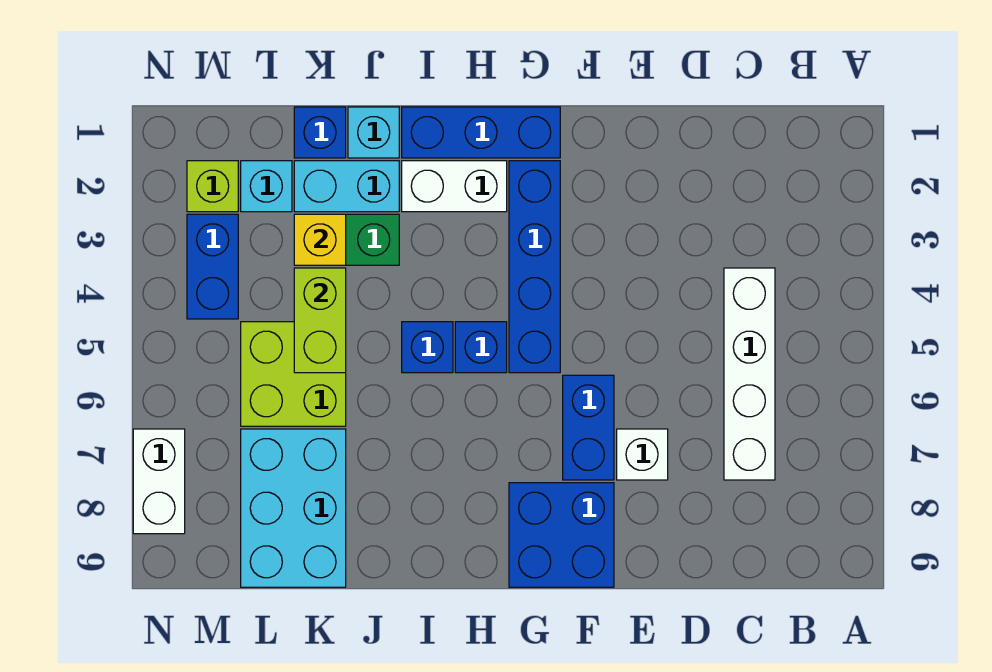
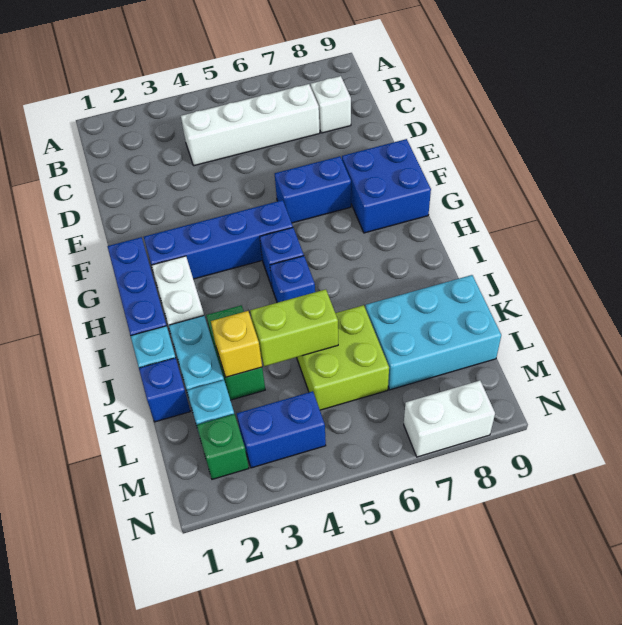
white brick E7 level 1 -> white brick C8 level 1
lime brick M2 level 1 -> green brick M2 level 1

